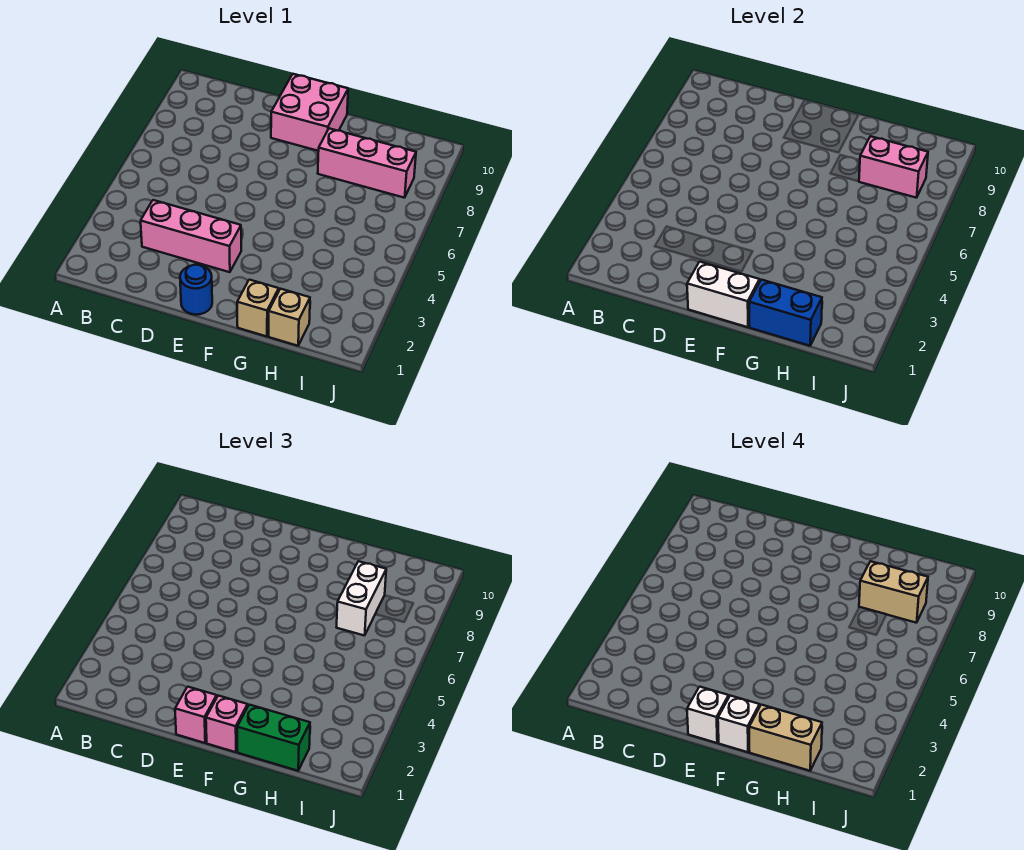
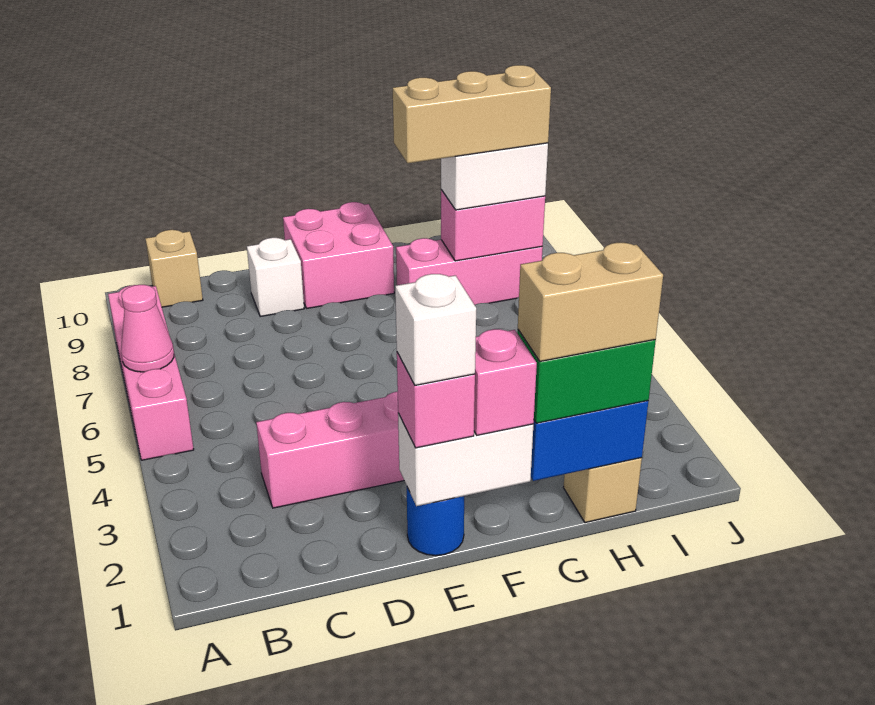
none -> pink brick A5:A8 level 1
none -> pink cone A6 level 2
white brick F1 level 4 -> white brick D9 level 1
tan brick G1 level 1 -> tan brick B10 level 1
white brick H7:H8 level 3 -> white brick H8:I8 level 3
tan brick H8:I8 level 4 -> tan brick G8:I8 level 4

